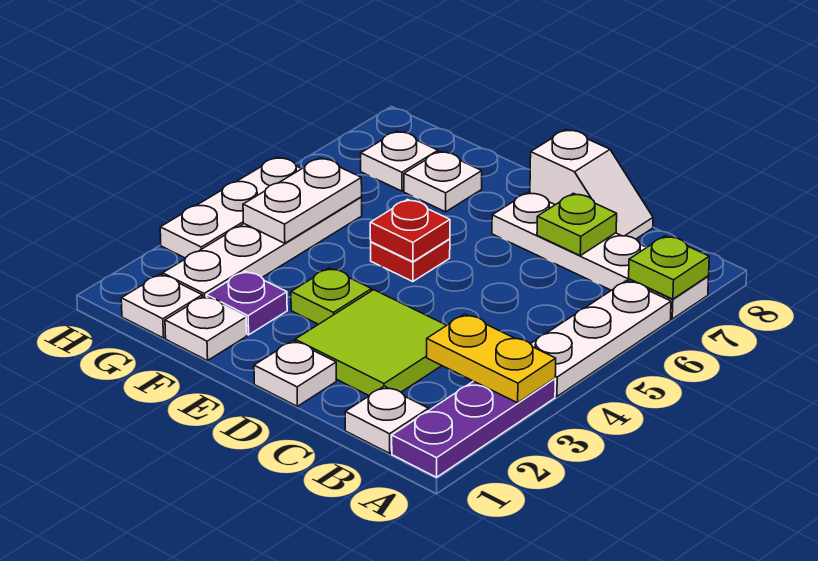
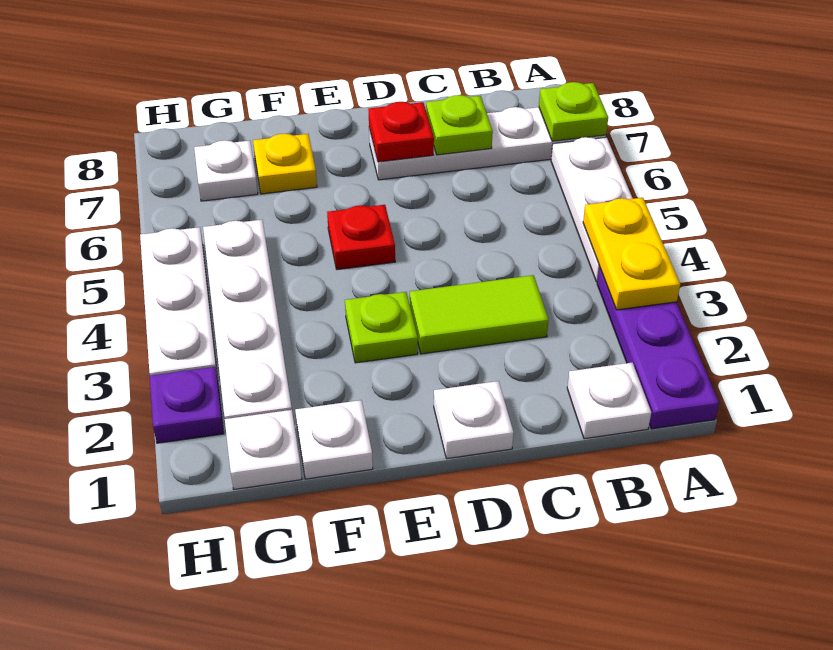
yellow plate A3:B3 level 2 -> yellow plate A3:A4 level 2
lime tile C2:D3 level 1 -> lime tile C3:D3 level 1
white slope C8:D8 level 1 top D -> none
red plate E5 level 2 -> red plate D7 level 2
purple plate F2 level 1 -> purple plate H2 level 1
white plate F7 level 1 -> yellow plate F7 level 1
white plate G4:G5 level 2 -> none

